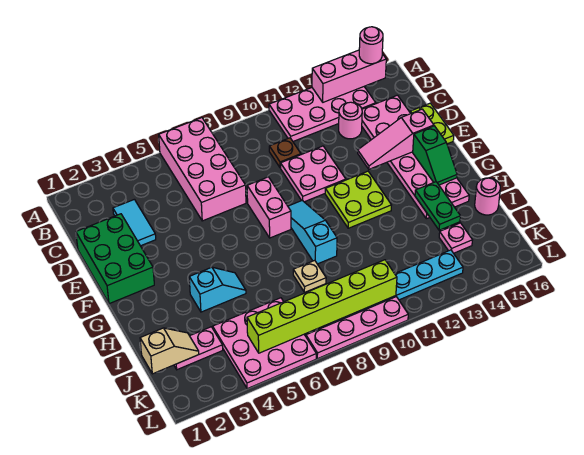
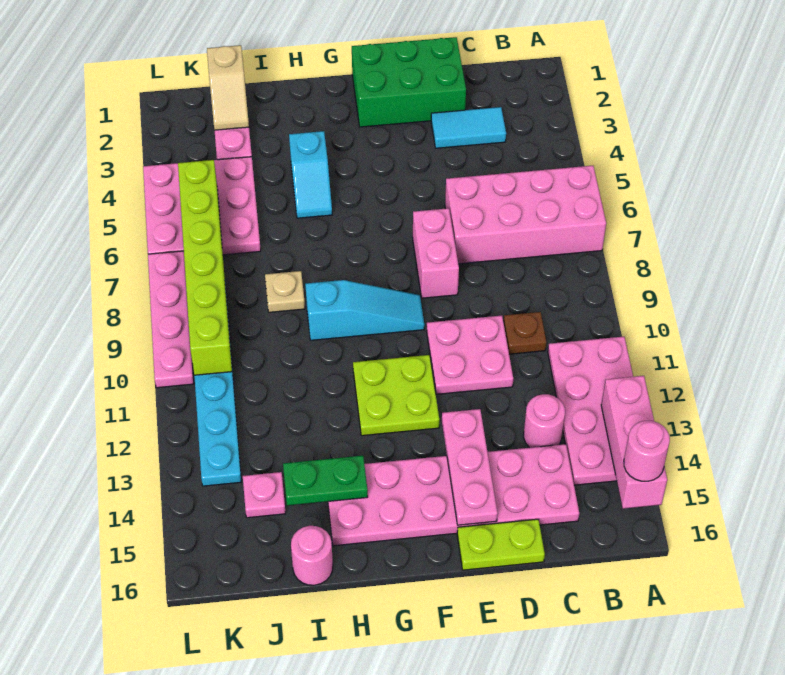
pink brick E8:F8 level 1 -> pink brick E7:E8 level 1
pink slope E13:E15 level 2 top 15 -> pink plate E13:E15 level 2
green slope F15:G15 level 2 top F -> none

